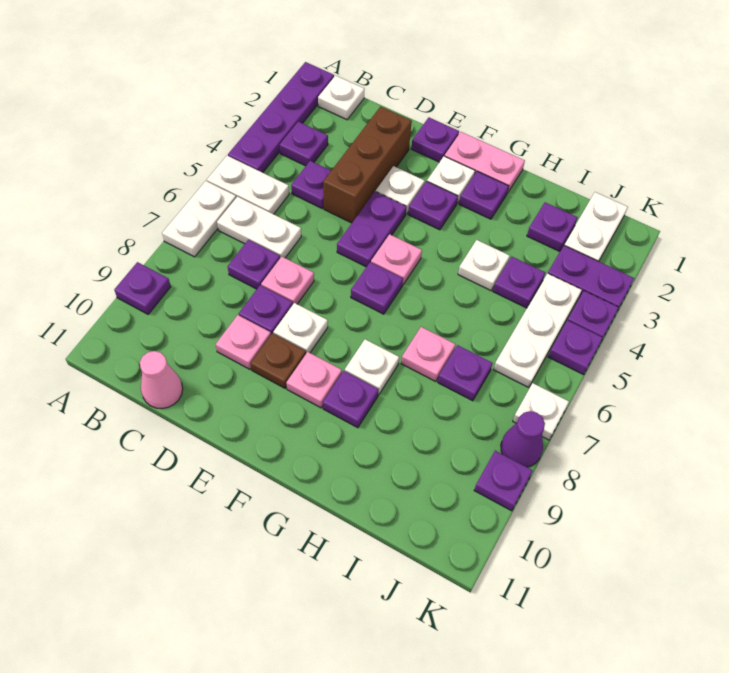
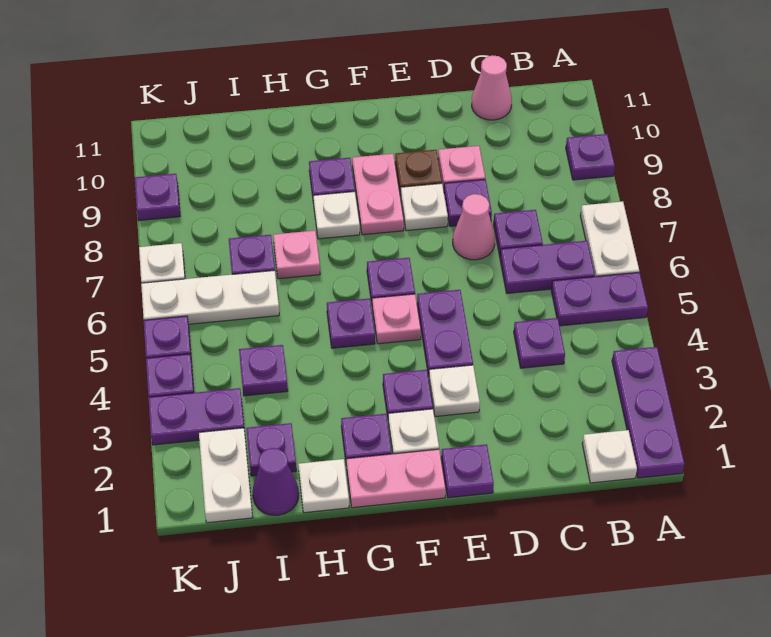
purple plate A1:A4 level 1 -> purple plate A1:A3 level 1
white plate A5:B5 level 1 -> purple plate A5:B5 level 1
purple plate B3 level 1 -> purple plate G5 level 1
white plate B6:C6 level 1 -> purple plate B6:C6 level 1
brown brick D2:D4 level 1 -> none
pink plate D7 level 1 -> pink cone D7 level 1
pink plate F9 level 1 -> pink plate F8:F9 level 1
white plate H4 level 1 -> white plate H1 level 1
white plate J4:J6 level 1 -> white plate I6:K6 level 1
purple cone K8 level 1 -> purple cone I1 level 1

